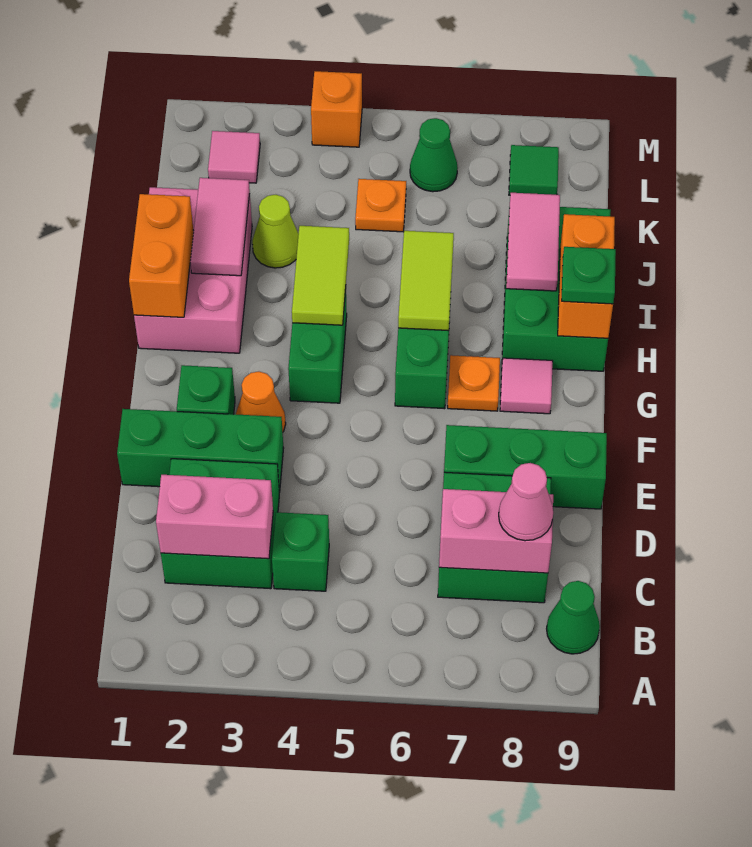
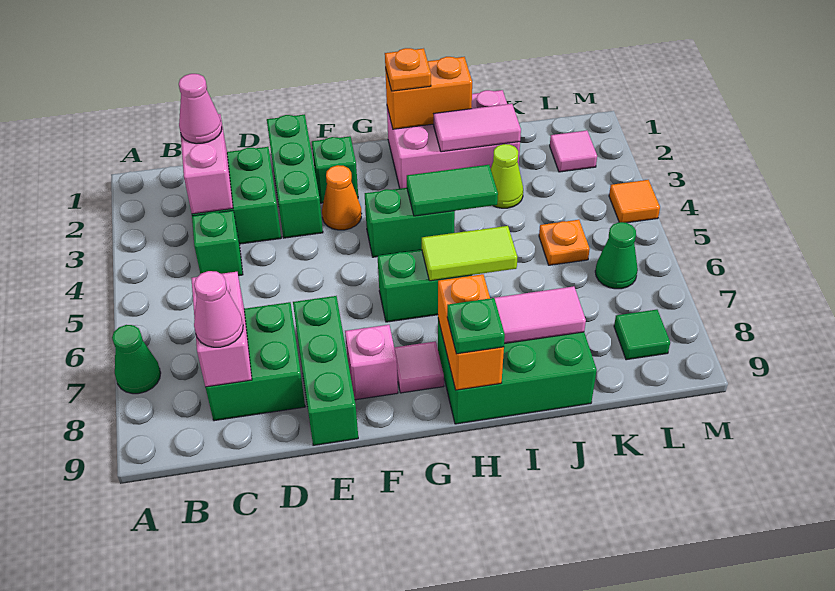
green cone B9 level 1 -> green cone A7 level 1
none -> pink cone C2 level 3
none -> pink brick F8 level 1
orange plate G7 level 1 -> orange plate H1 level 3
lime tile H4:I4 level 2 -> green tile H4:I4 level 2
orange brick H9:I9 level 2 -> orange brick H8:H9 level 2
orange brick M4 level 1 -> orange tile M4 level 1

